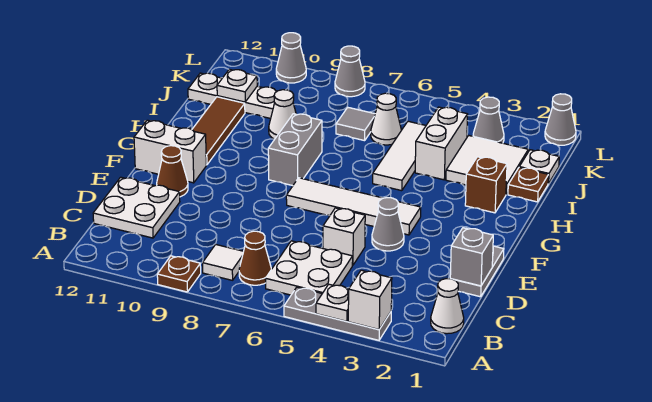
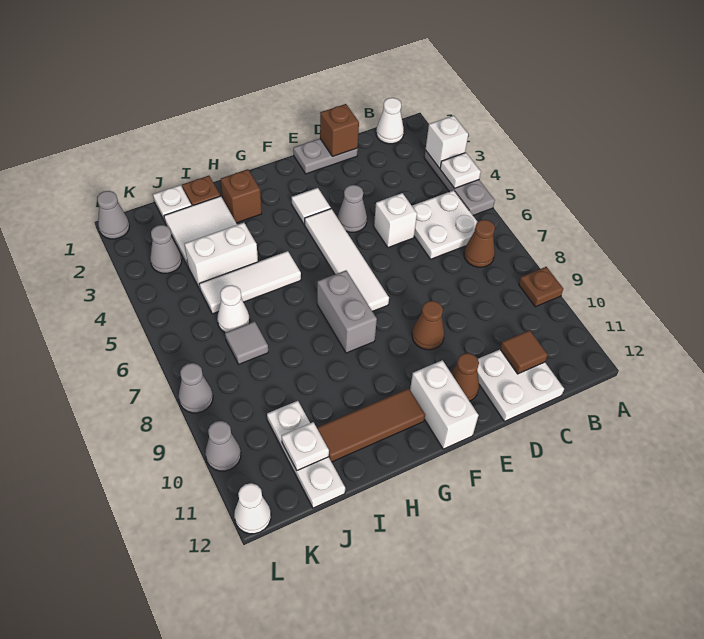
white tile B8 level 1 -> white tile F3 level 1
none -> brown tile C11 level 2
grey brick D1 level 2 -> brown brick D1 level 2
none -> brown cone E9 level 1
grey brick G8:H8 level 1 -> grey brick G7:G8 level 1
white cone I9 level 1 -> white cone L12 level 1

